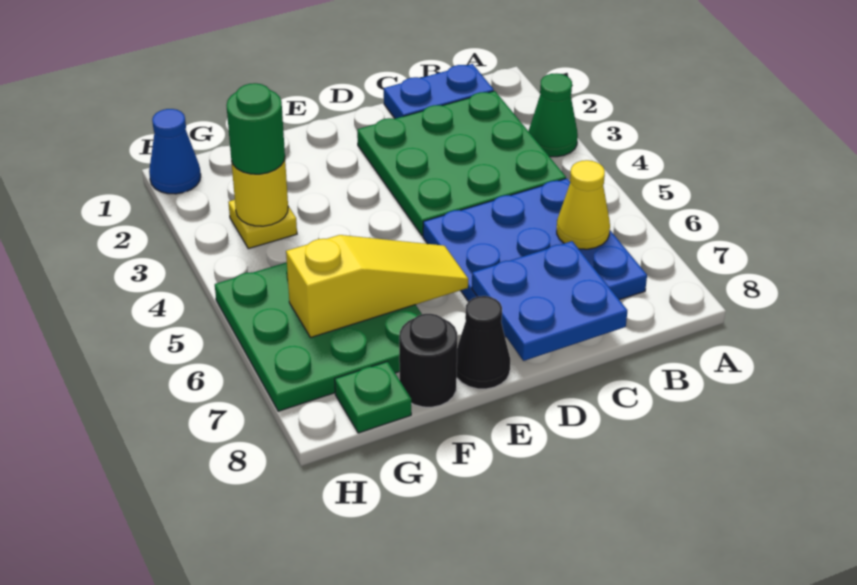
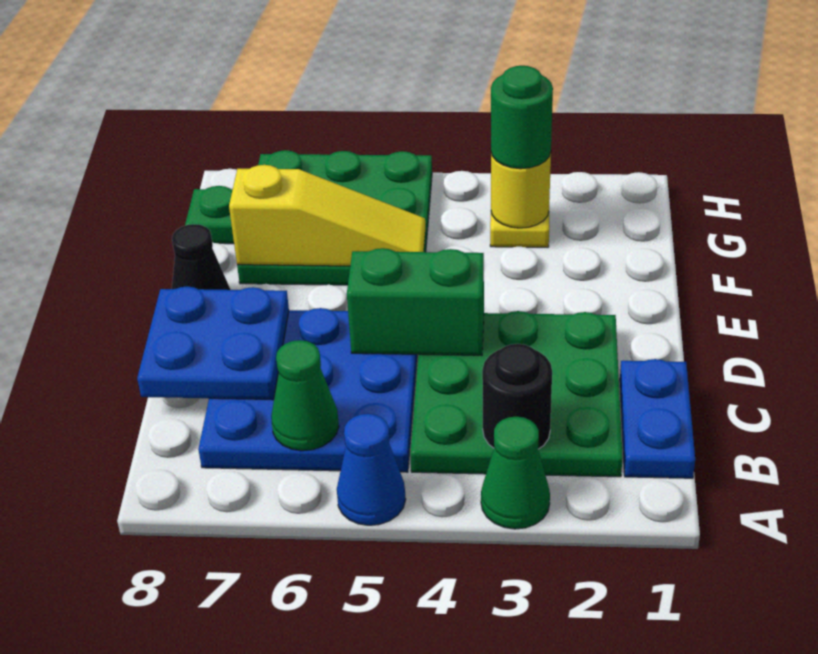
yellow cone B6 level 2 -> green cone B6 level 2
none -> green brick D4:D5 level 2
yellow slope E6:G6 level 2 top G -> yellow slope F5:F7 level 2 top 7
black round brick F8 level 1 -> black round brick B3 level 2
blue cone H1 level 1 -> blue cone A5 level 1

